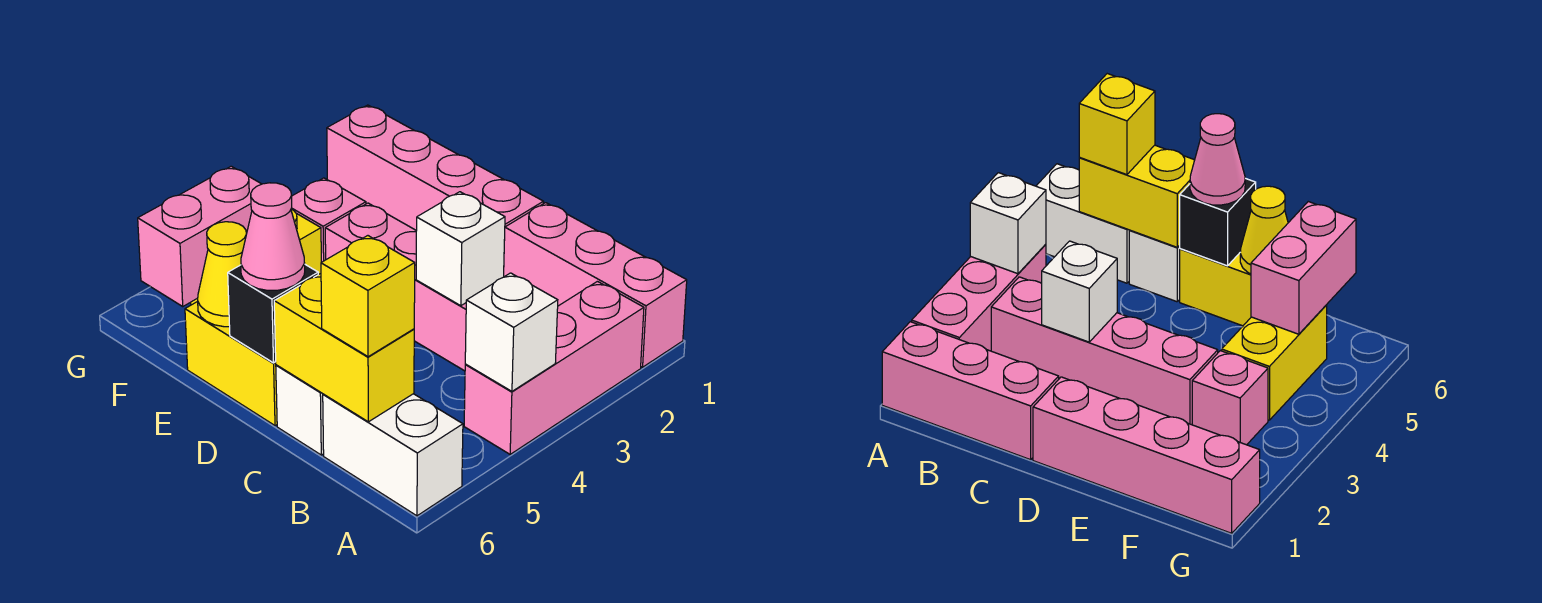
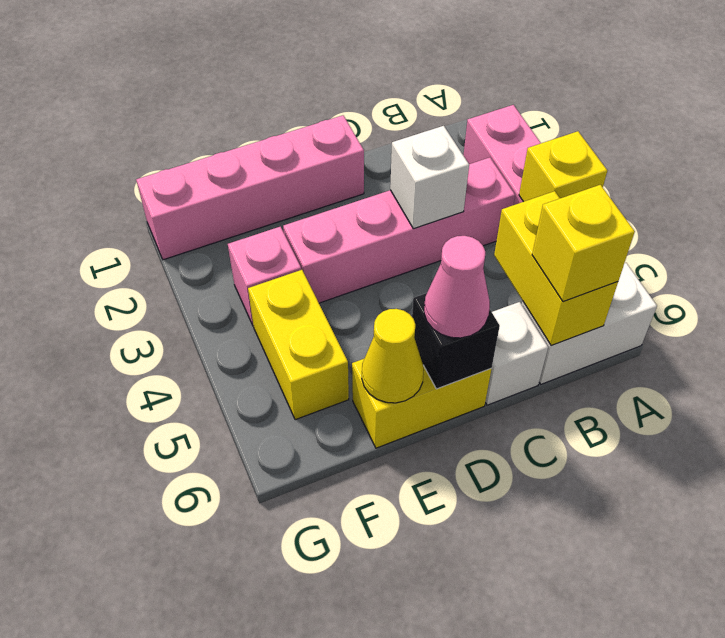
pink brick A1:C1 level 1 -> none
white brick A4 level 2 -> yellow brick A4 level 2
yellow brick B6:C6 level 2 -> yellow brick B5:B6 level 2
pink brick F5:F6 level 2 -> none

